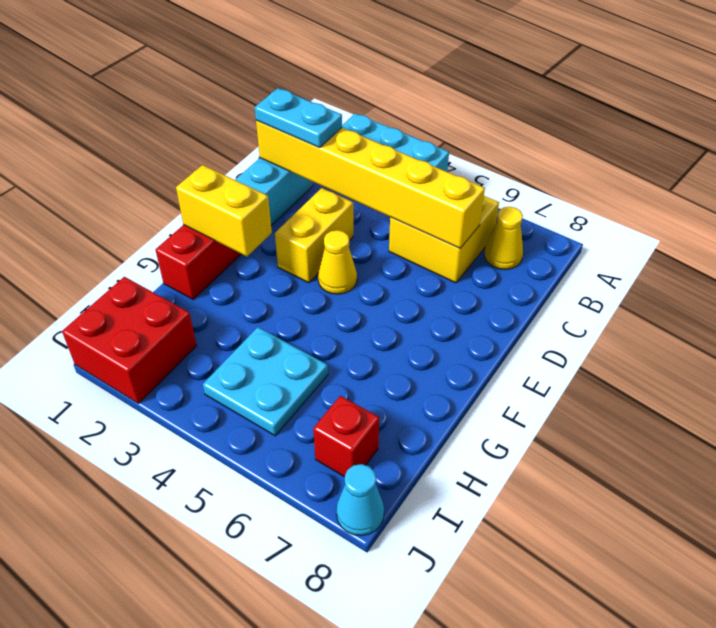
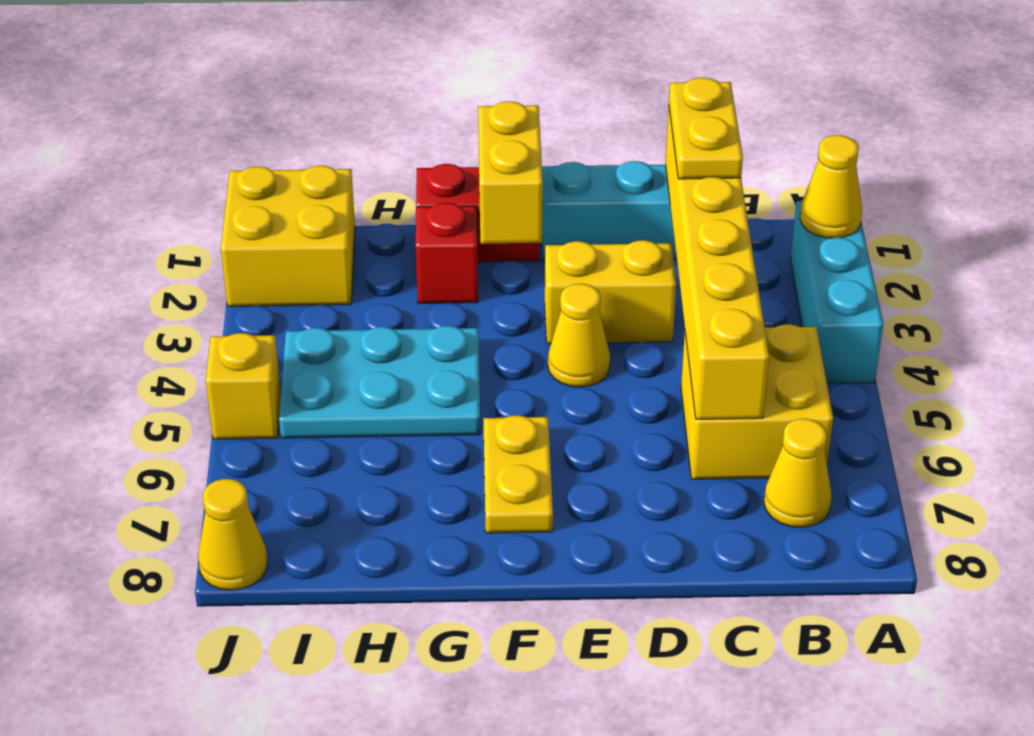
none -> yellow cone A2 level 2
cyan plate C1:C2 level 3 -> yellow plate C1:C2 level 3
none -> yellow plate F6:F7 level 1
cyan plate H4:I5 level 1 -> cyan plate G4:I5 level 1
red brick I1:J2 level 1 -> yellow brick I1:J2 level 1
red brick I7 level 1 -> red brick G2 level 1
none -> yellow brick J5 level 1
cyan cone J8 level 1 -> yellow cone J8 level 1

